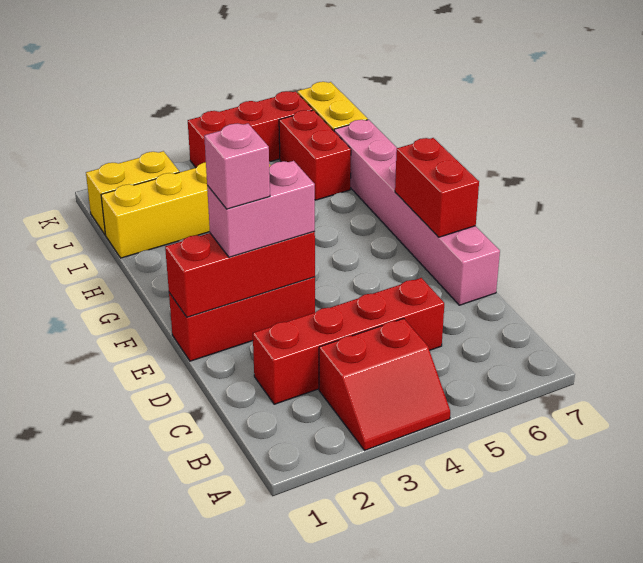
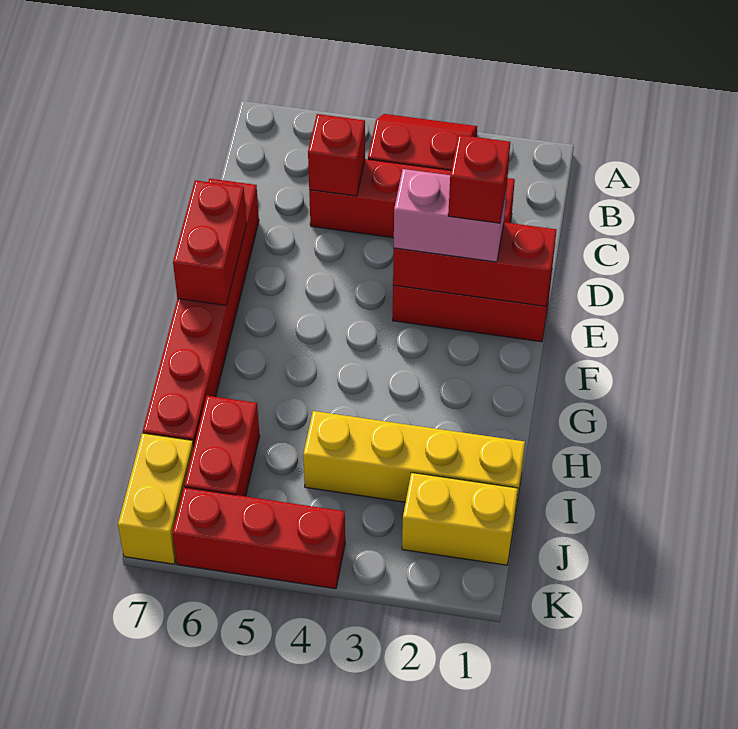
none -> red brick C5 level 2
pink brick D7:I7 level 1 -> red brick D7:I7 level 1
pink brick E2 level 4 -> red brick E2 level 4

